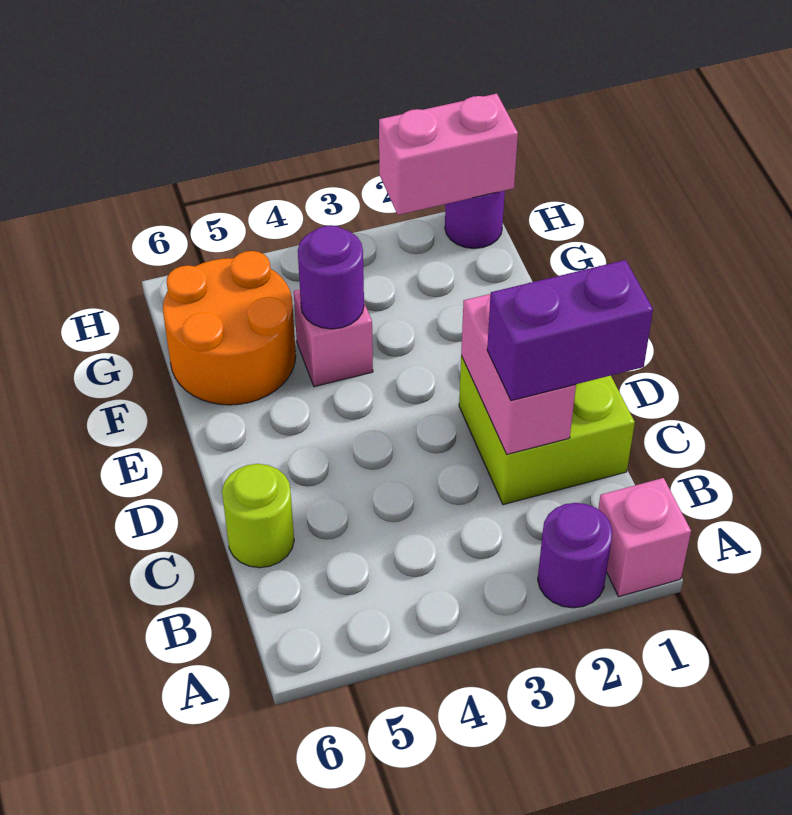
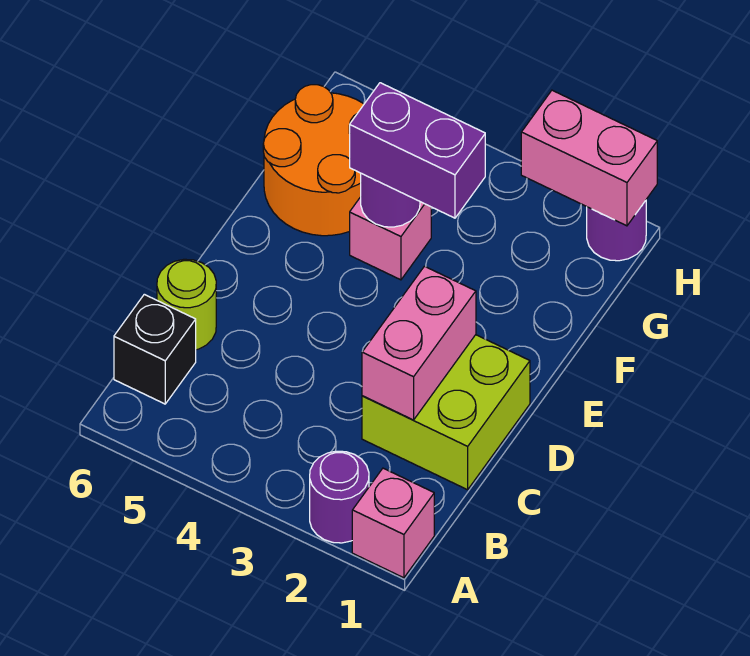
none -> black brick B6 level 1
purple brick C1:C2 level 3 -> purple brick F3:F4 level 3

